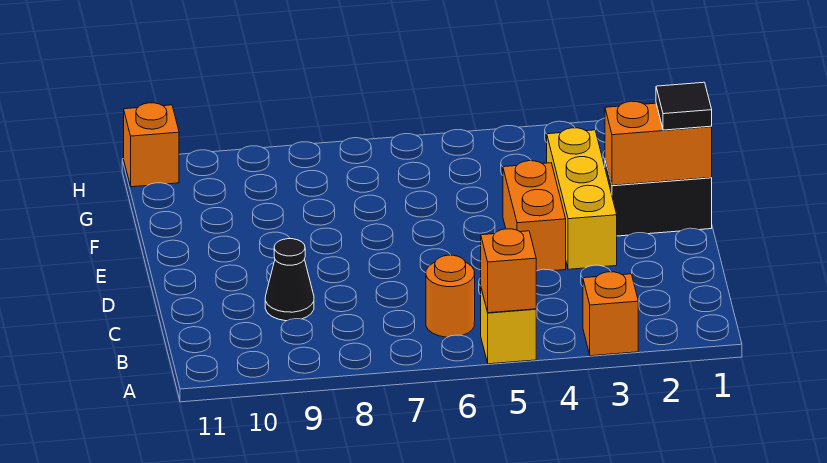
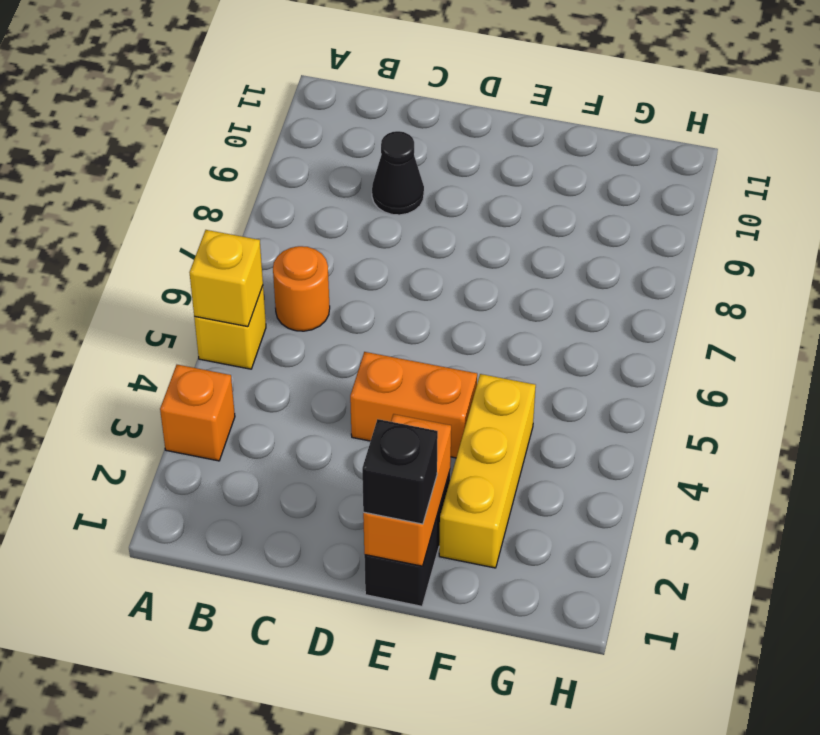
orange brick A5 level 2 -> yellow brick A5 level 2
yellow brick D3:F3 level 1 -> yellow brick F2:F4 level 1
black tile E1 level 3 -> black brick E1 level 3
orange brick H11 level 1 -> none

